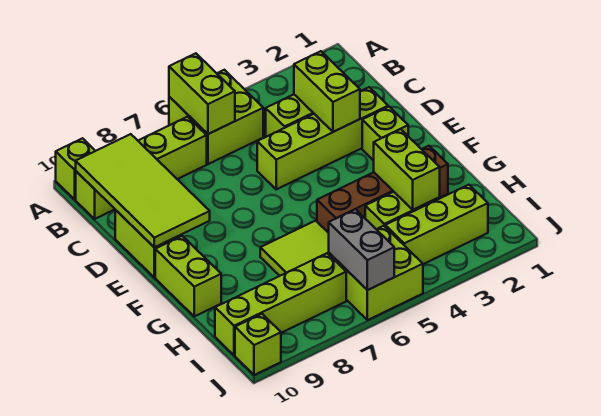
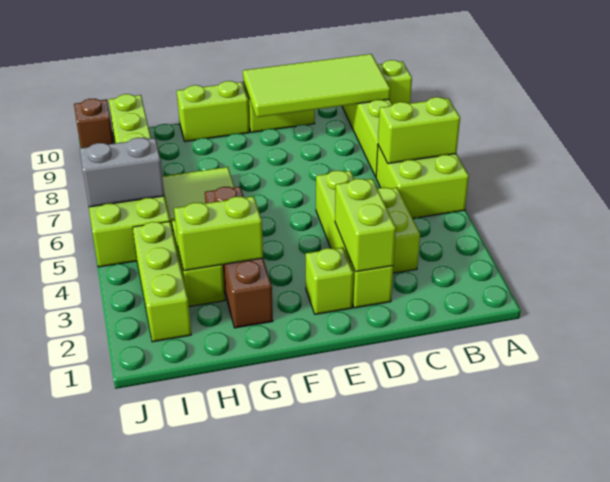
lime brick C3:D3 level 2 -> lime brick D2:D3 level 2
lime brick J10 level 1 -> brown brick J10 level 1

